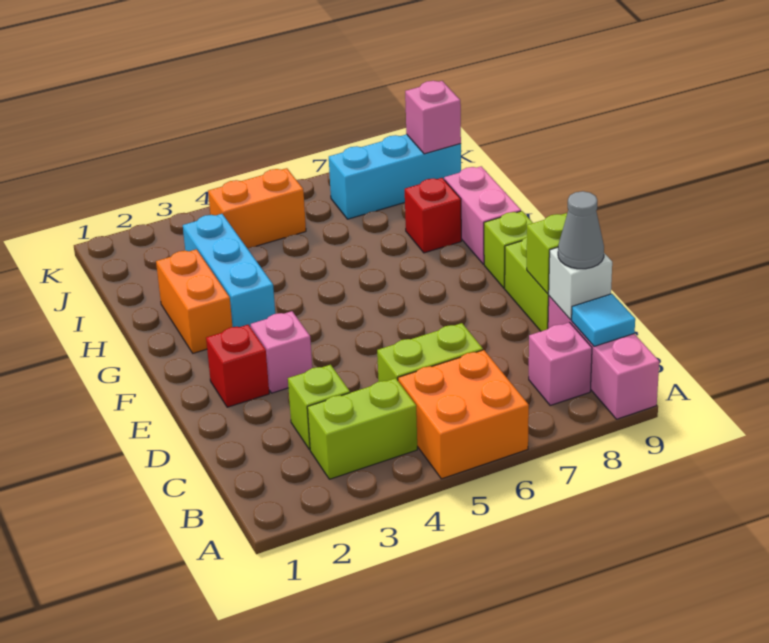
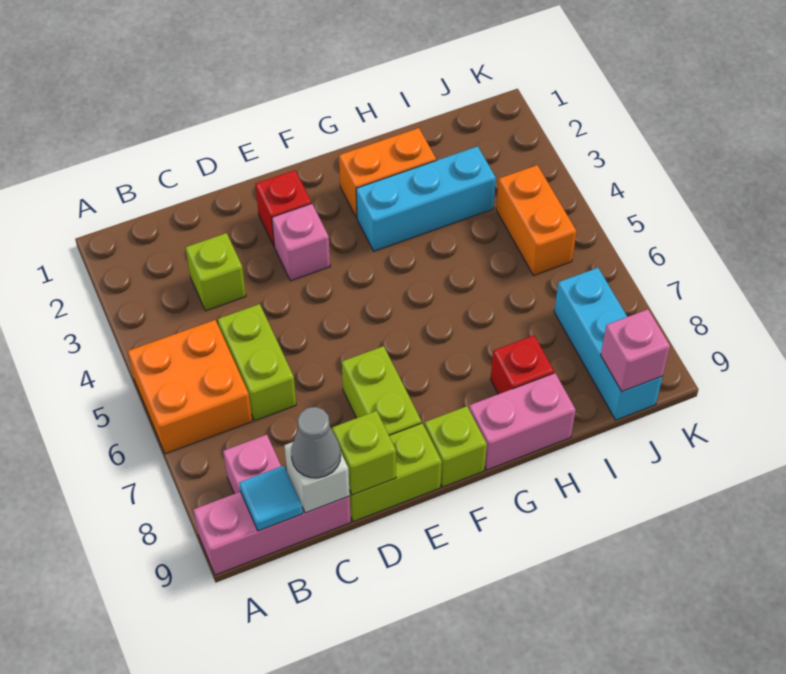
lime brick B3:B4 level 1 -> lime brick E7:E8 level 1

